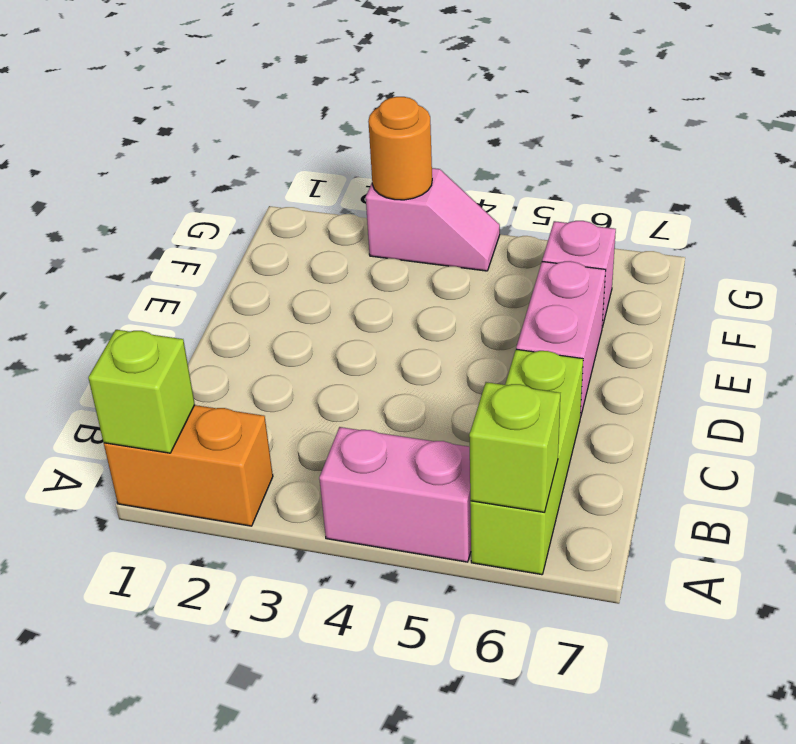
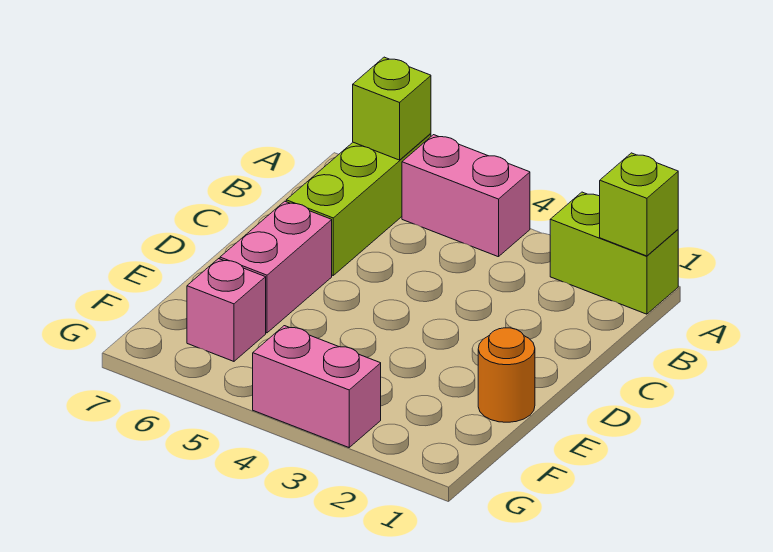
orange brick A1:A2 level 1 -> lime brick A1:A2 level 1
pink slope G3:G4 level 1 top 3 -> pink brick G3:G4 level 1
orange round brick G3 level 2 -> orange round brick E1 level 1

